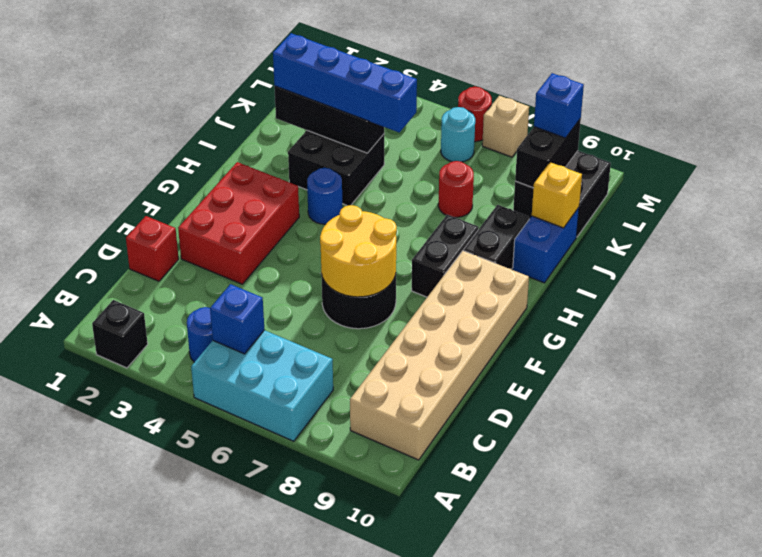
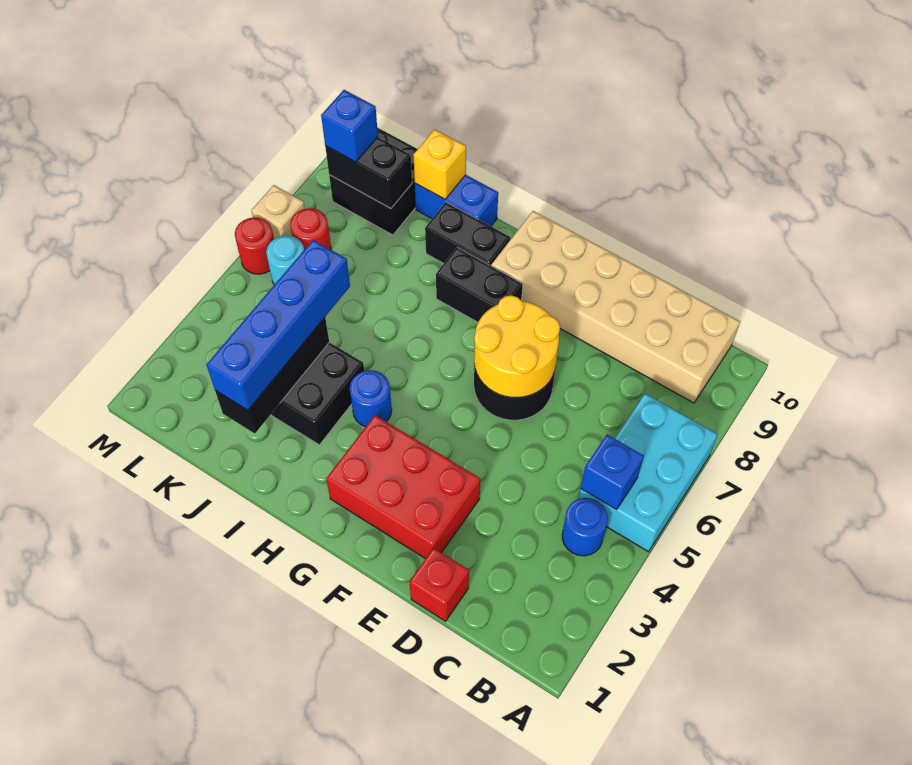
black brick A2 level 1 -> none
red round brick J7 level 1 -> red round brick L7 level 1

